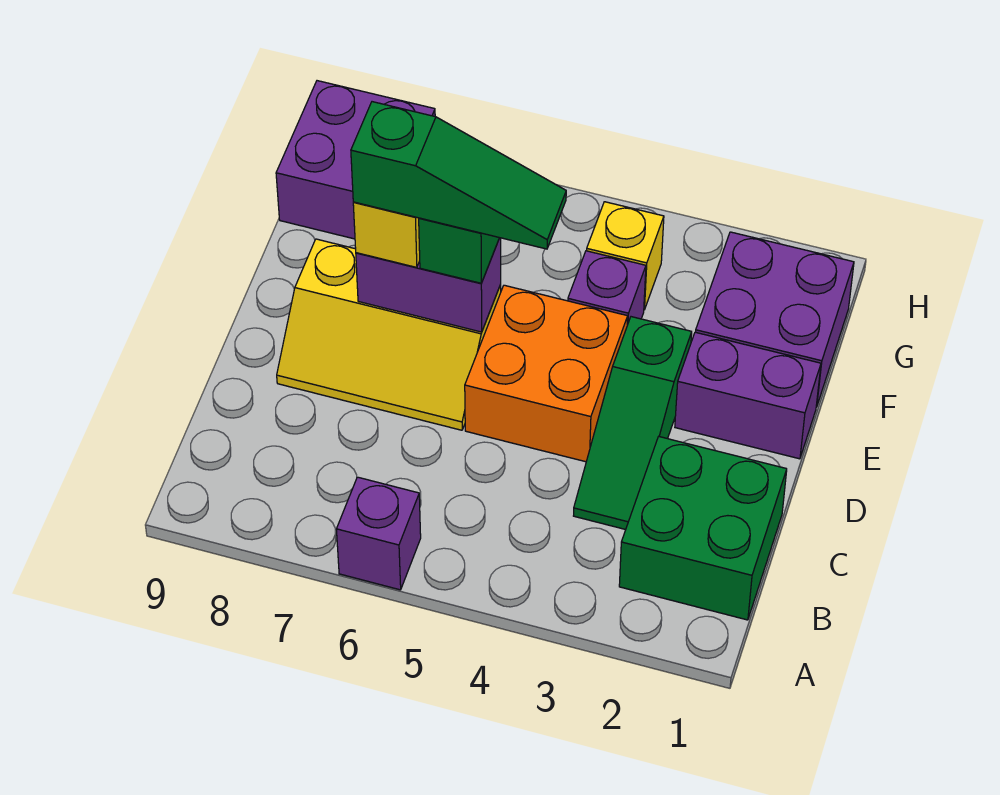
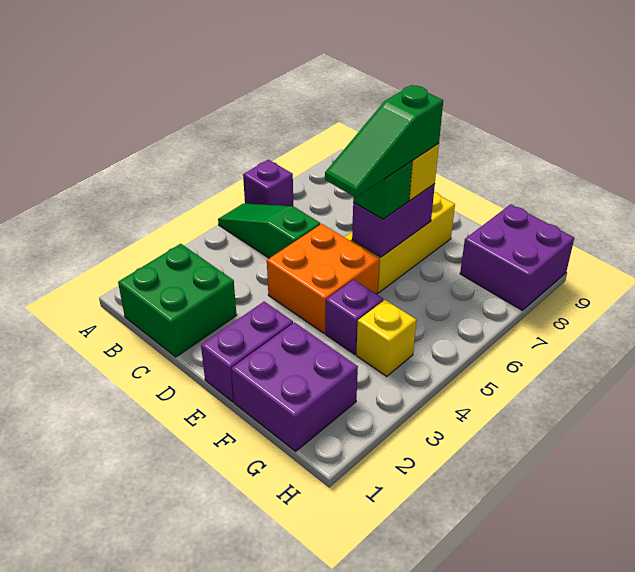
green slope C3:E3 level 1 top E -> green slope A5:C5 level 1 top C

